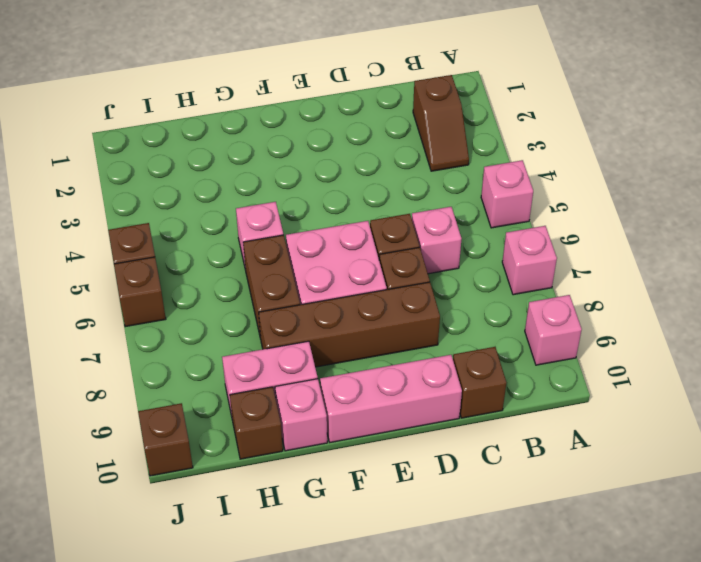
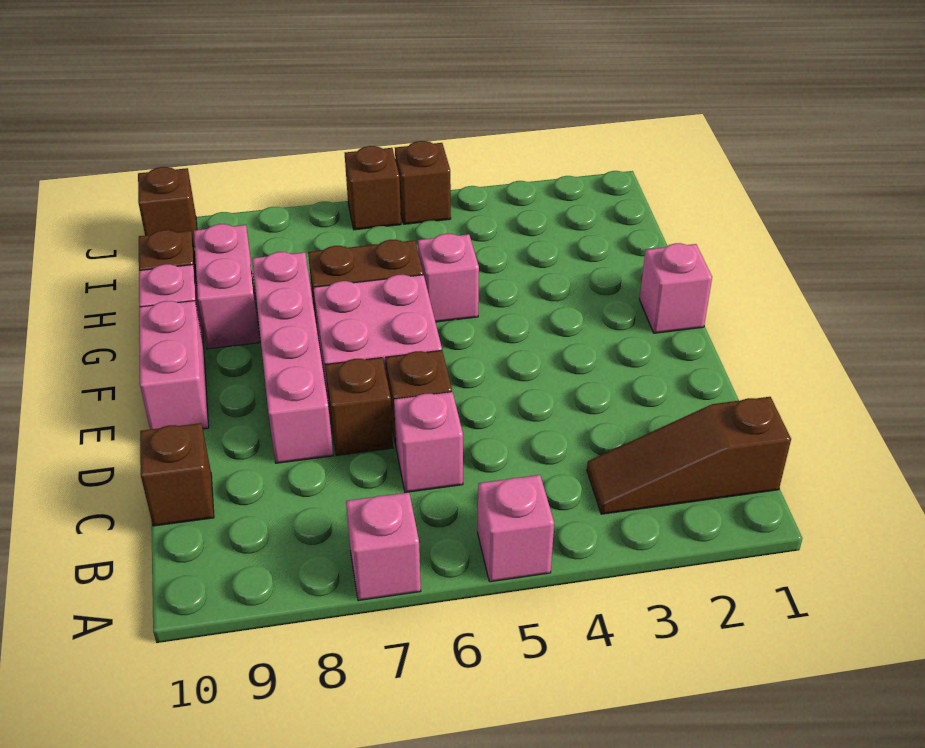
pink brick A9 level 1 -> pink brick F1 level 1
brown slope B2:B3 level 1 top 2 -> brown slope B1:B3 level 1 top 1
brown brick D8:G8 level 1 -> pink brick D8:G8 level 1
pink brick D10:F10 level 1 -> pink brick E10:F10 level 1

